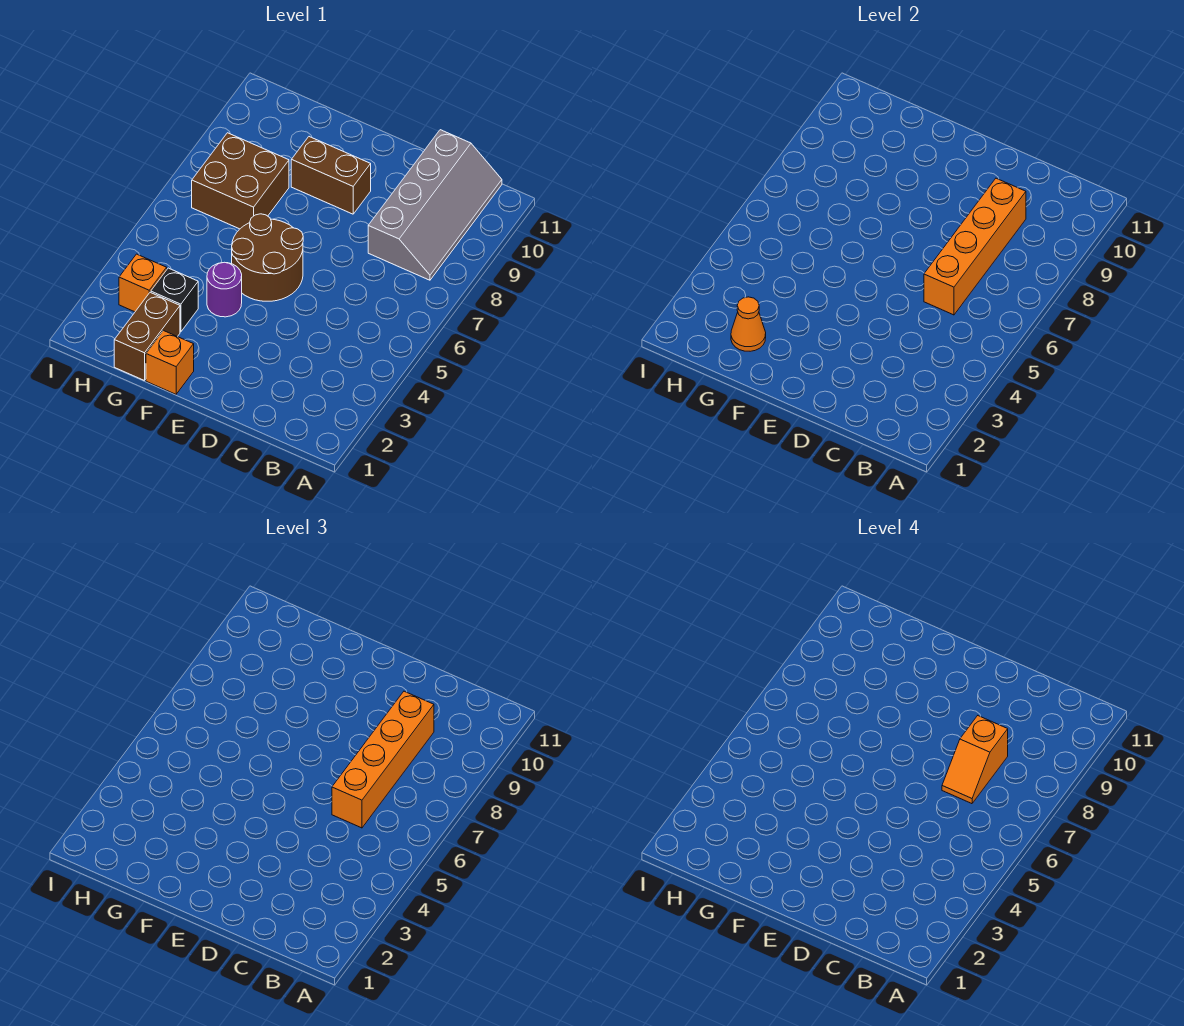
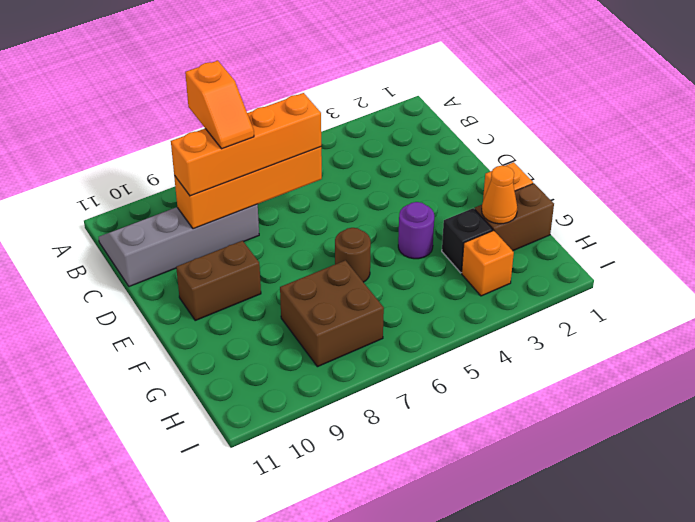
orange slope C7:C8 level 4 top 8 -> orange slope B8:C8 level 4 top B
brown round brick E5:F6 level 1 -> brown round brick F6 level 1
brown brick E9:F9 level 1 -> brown brick E9:E10 level 1

